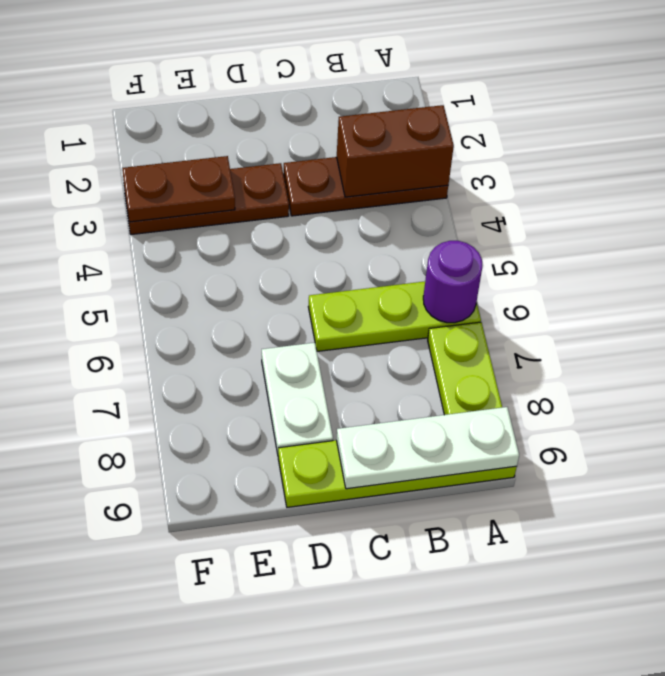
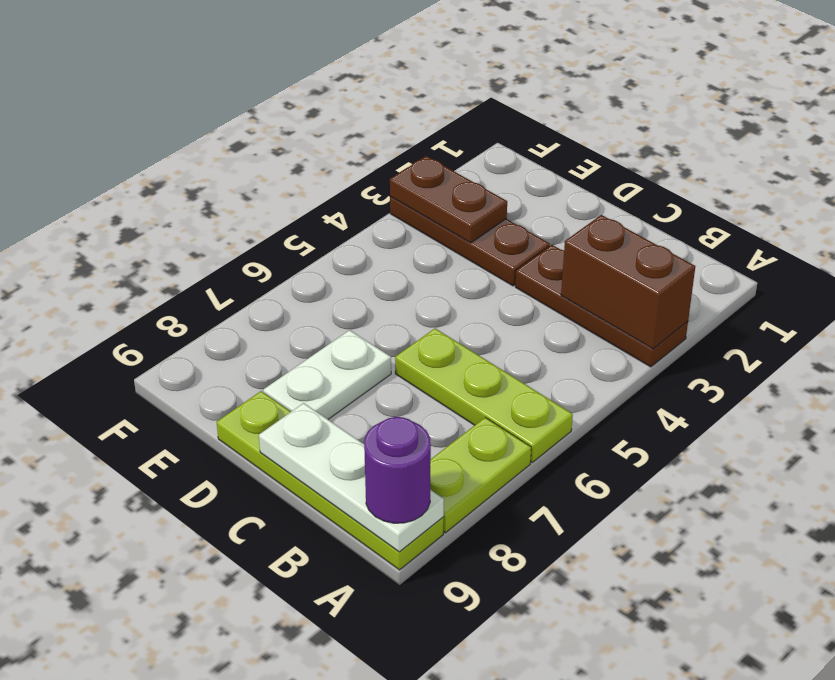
purple round brick A6 level 2 -> purple round brick A9 level 3

